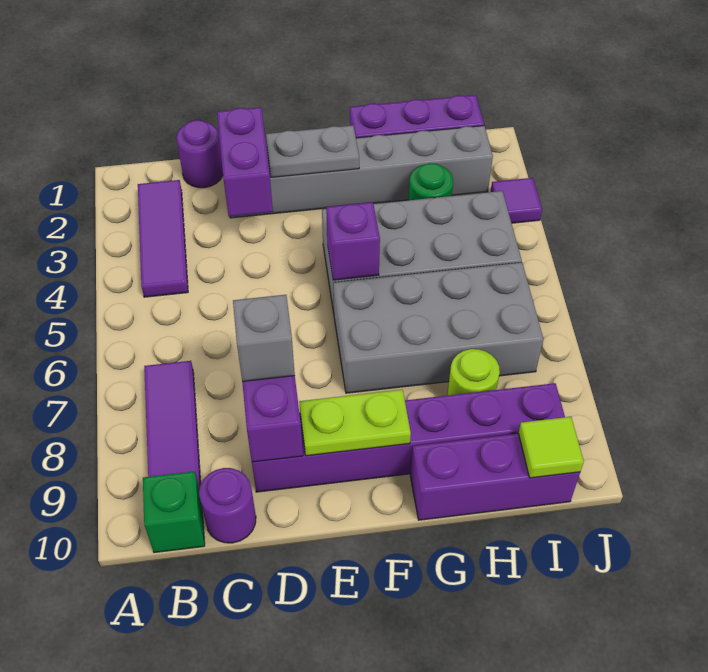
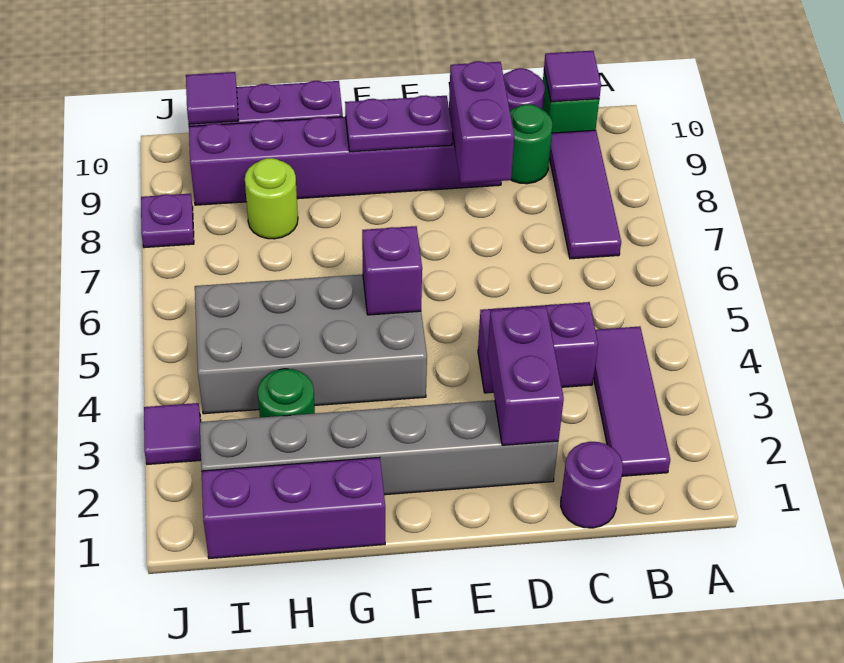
none -> purple tile B10 level 2
none -> purple brick C4:D4 level 1
none -> green round brick C9 level 1
grey brick D8 level 3 -> none
grey plate E2:F2 level 2 -> none
lime plate E9:F9 level 2 -> purple plate E9:F9 level 2
grey brick F6:I7 level 1 -> none
lime tile I10 level 2 -> purple tile I10 level 2
none -> purple plate J8 level 1

